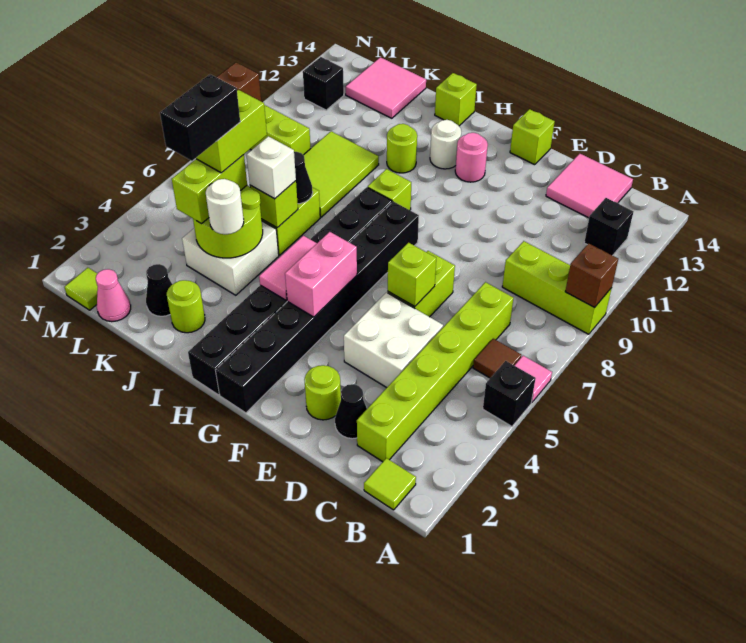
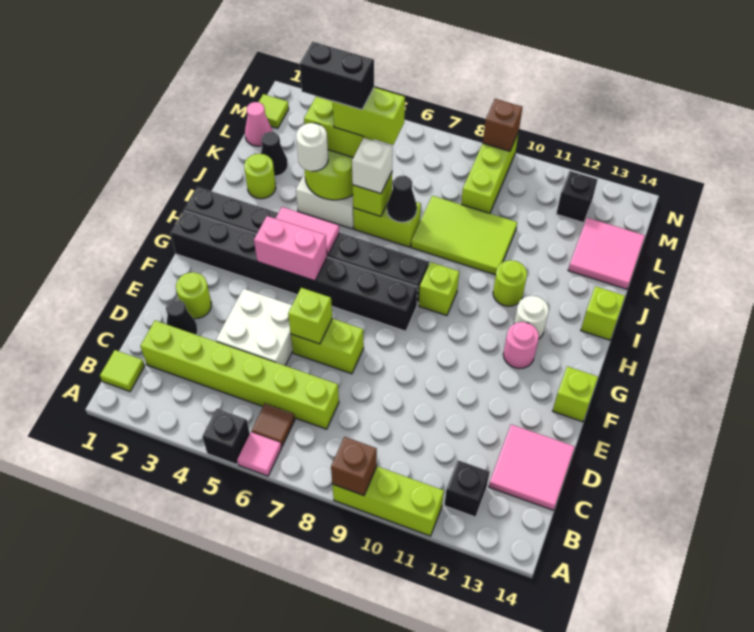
lime brick A9:C9 level 1 -> lime brick A9:A11 level 1

